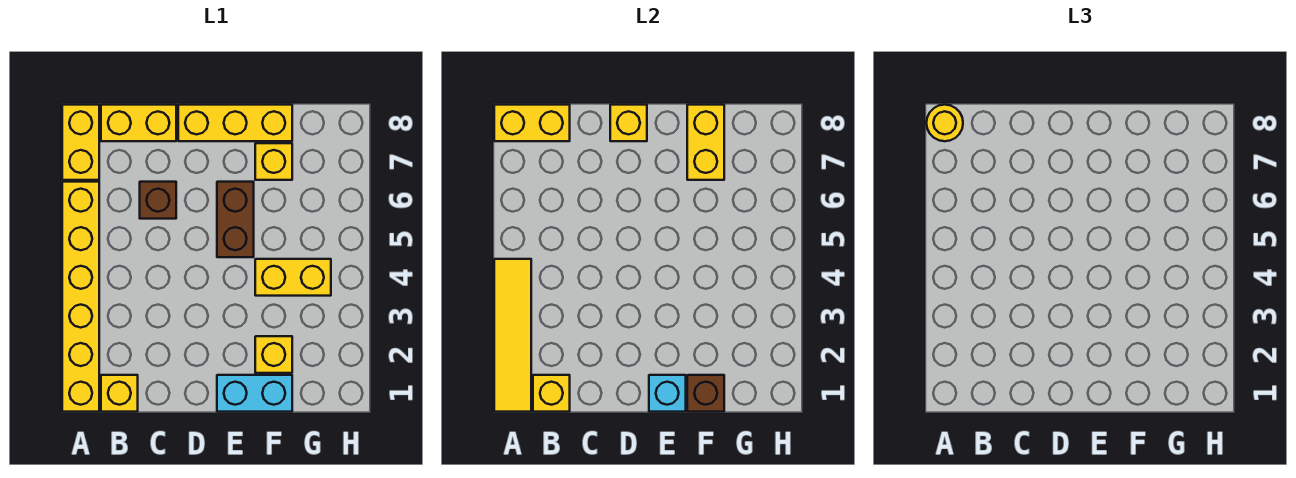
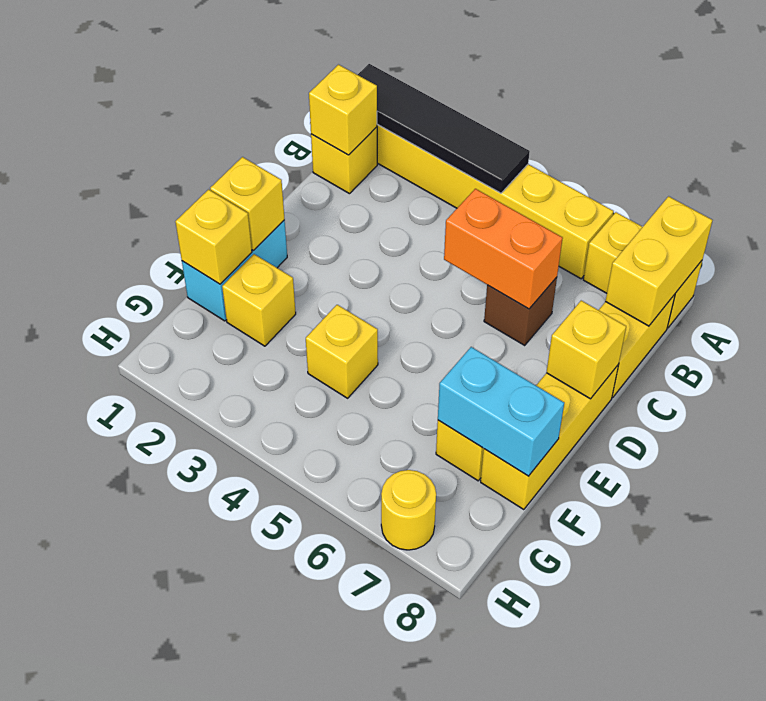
yellow tile A1:A4 level 2 -> black tile A1:A4 level 2
yellow round brick A8 level 3 -> yellow round brick H7 level 1
none -> orange brick C5:C6 level 2
cyan brick E1 level 2 -> yellow brick E1 level 2
brown brick E5:E6 level 1 -> none
brown brick F1 level 2 -> yellow brick F1 level 2
yellow brick F4:G4 level 1 -> yellow brick F4 level 1
yellow brick F7:F8 level 2 -> cyan brick F7:F8 level 2

